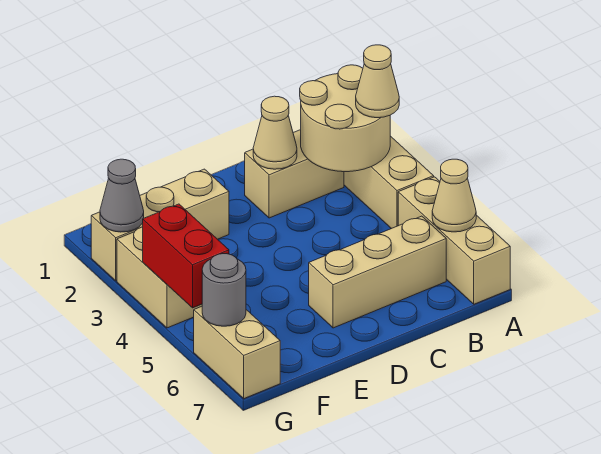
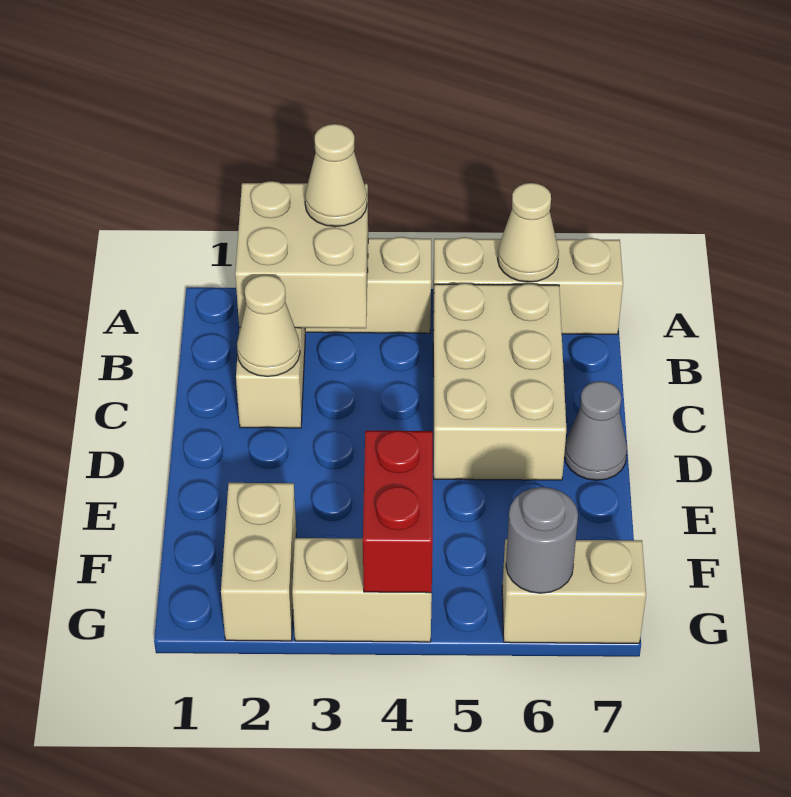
tan round brick A2:B3 level 2 -> tan brick A2:B3 level 2
tan brick B6:D6 level 1 -> tan brick B5:D6 level 1
tan brick E2:G2 level 1 -> tan brick F2:G2 level 1
grey cone G2 level 2 -> grey cone D7 level 1
red brick G4:G5 level 2 -> red brick F4:G4 level 2

